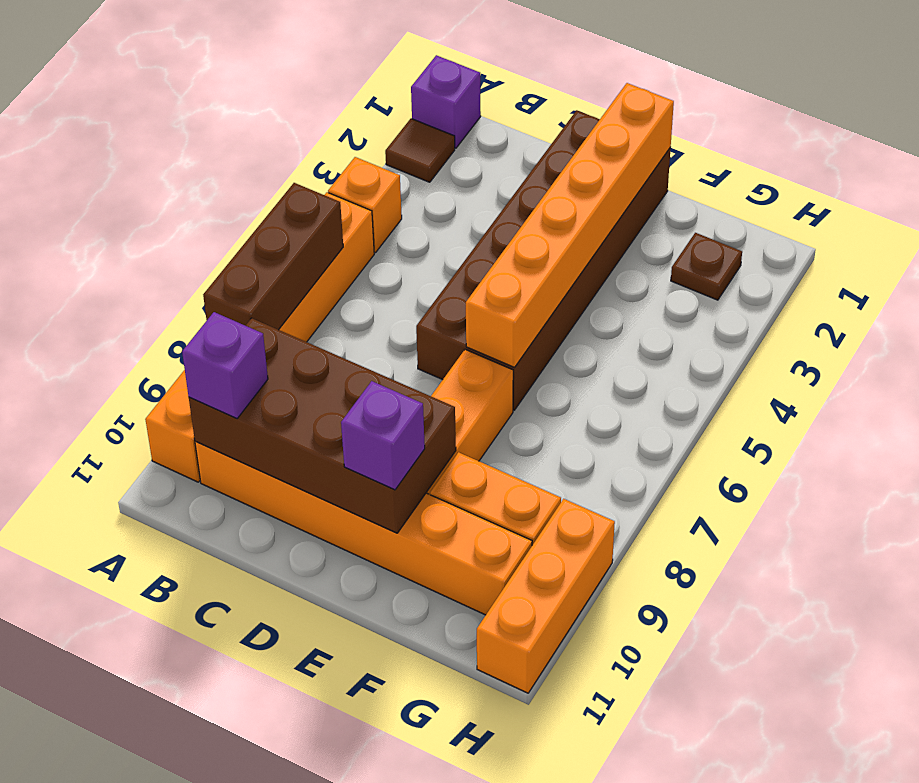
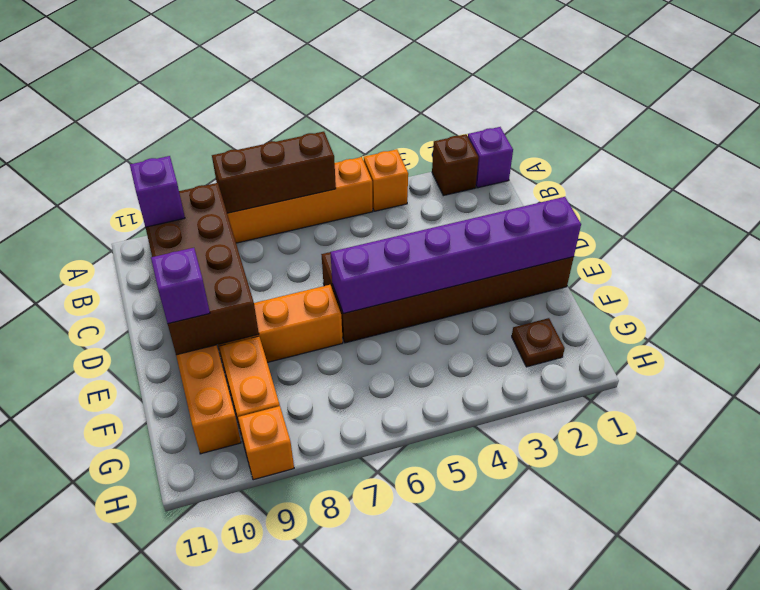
brown tile A2 level 1 -> brown brick A2 level 1
orange brick E1:E6 level 2 -> purple brick E1:E6 level 2
orange brick H9:H11 level 1 -> orange brick H9 level 1

